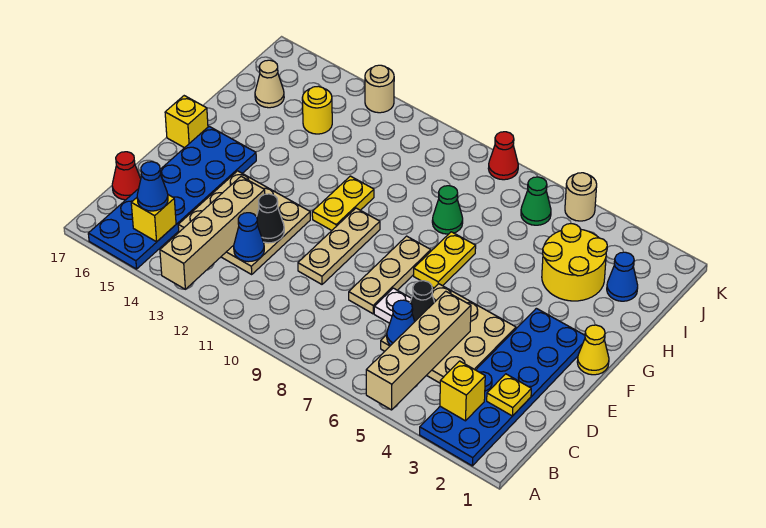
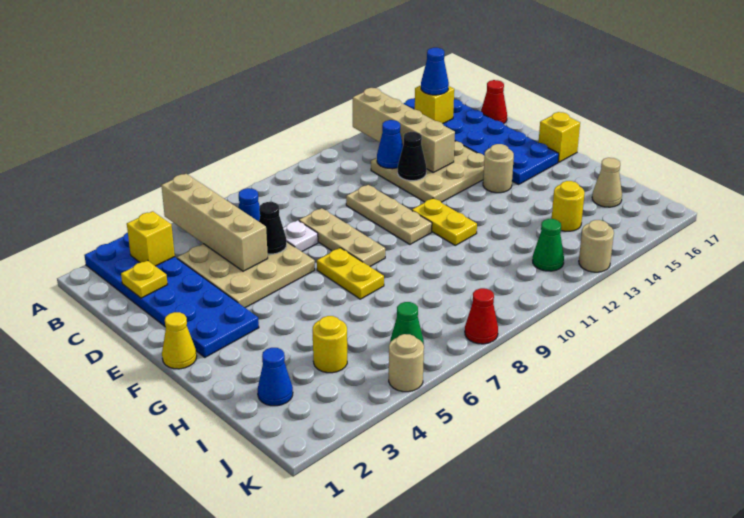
none -> tan round brick F14 level 1
yellow round brick H3:I4 level 1 -> yellow round brick I4 level 1
green cone H8 level 1 -> green cone J12 level 1

